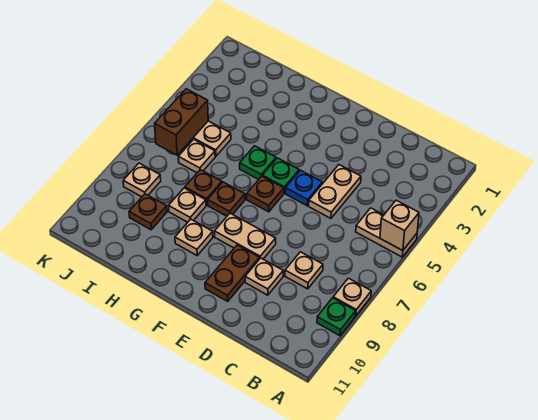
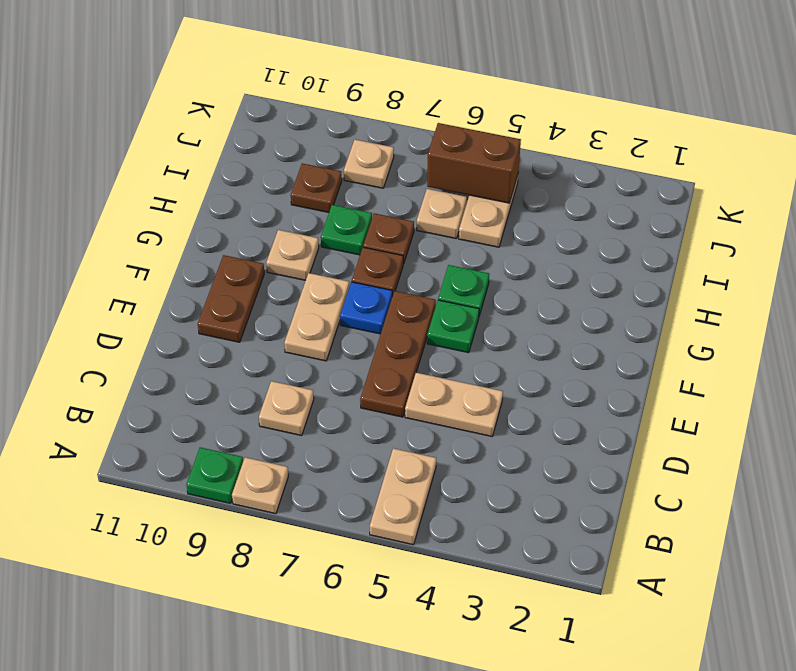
tan brick A5 level 2 -> none
tan plate D9 level 1 -> none
blue plate E5 level 1 -> blue plate F7 level 1
brown plate E9:E10 level 1 -> brown plate E10:F10 level 1
brown plate F6 level 1 -> brown plate D6:F6 level 1
tan plate H8 level 1 -> green plate H8 level 1

